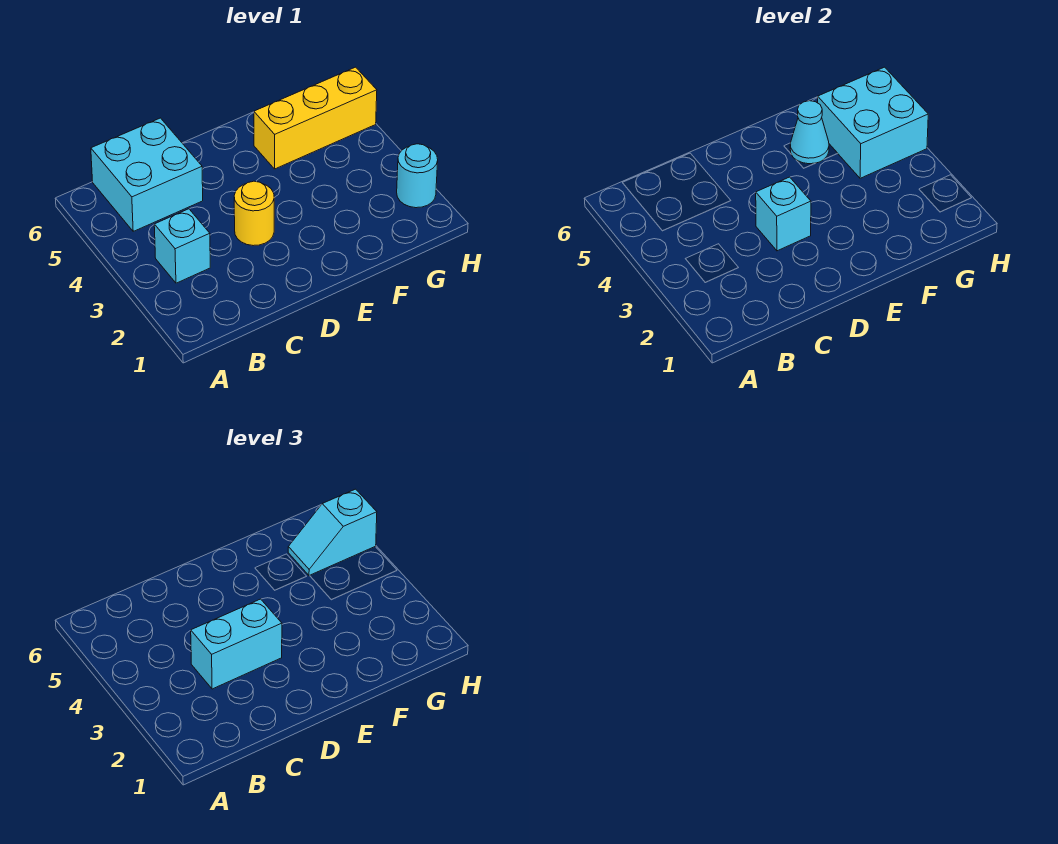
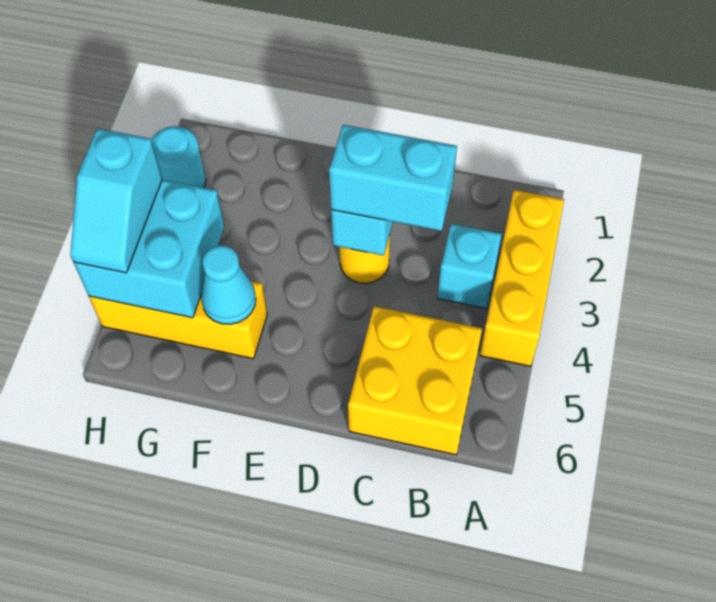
none -> yellow brick A2:A4 level 1
cyan brick B5:C6 level 1 -> yellow brick B5:C6 level 1
cyan slope G5:H5 level 3 top H -> cyan slope H4:H5 level 3 top 4

